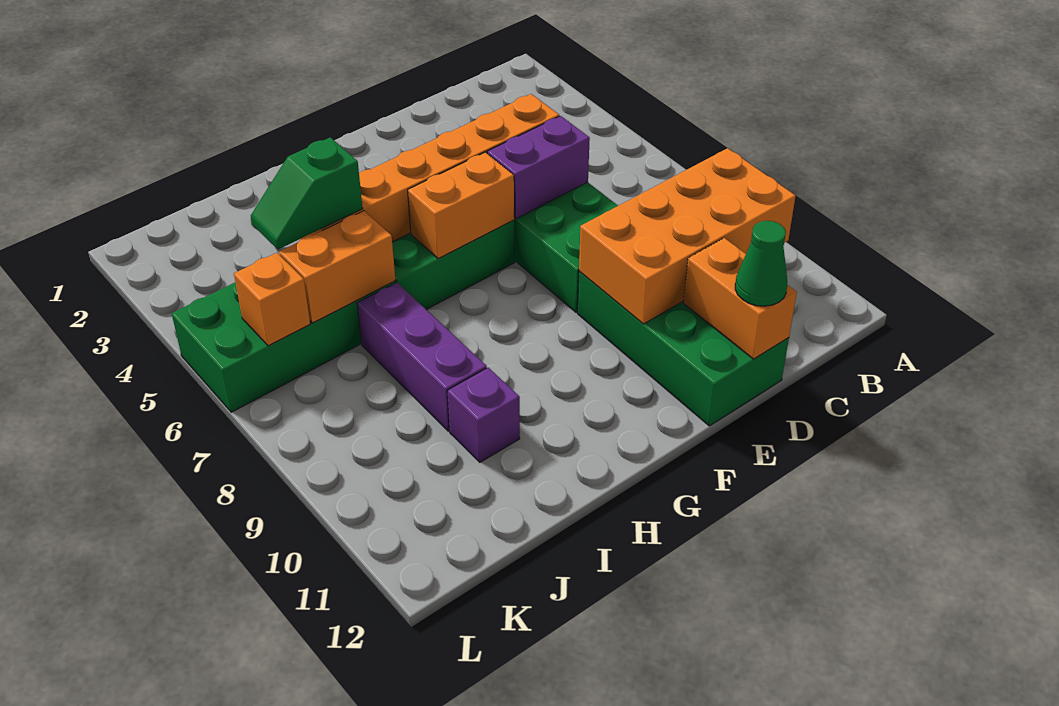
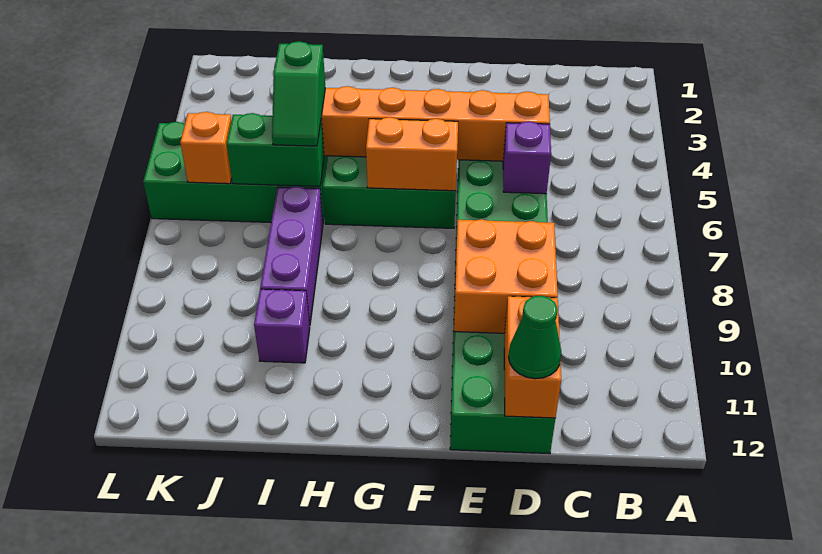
orange brick B9:E10 level 2 -> orange brick D9:E10 level 2
purple brick D6:E6 level 2 -> purple brick D6 level 2
green slope I5:J5 level 3 top I -> green slope I5:I6 level 3 top 5
orange brick I6:J6 level 2 -> green brick I6:J6 level 2

